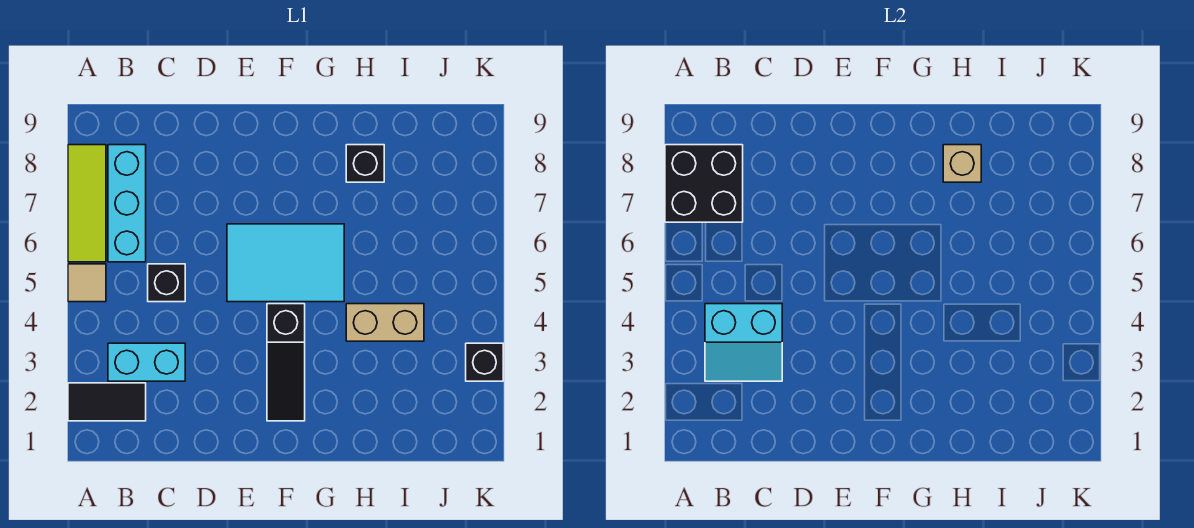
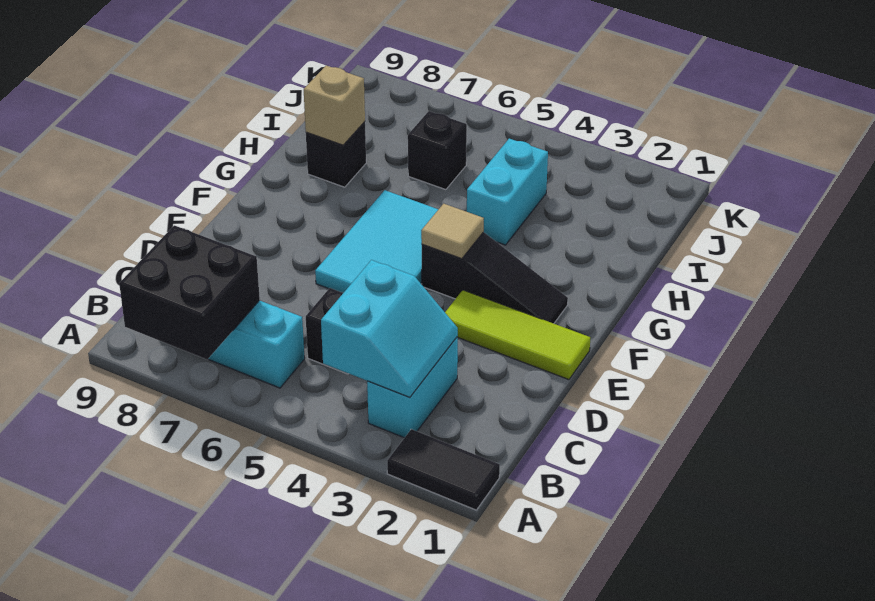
black tile A2:B2 level 1 -> black tile A1:A2 level 1
tan tile A5 level 1 -> tan tile F4 level 2
lime tile A6:A8 level 1 -> lime tile E1:E3 level 1
tan brick H4:I4 level 1 -> cyan brick H4:I4 level 1
black brick K3 level 1 -> black brick I6 level 1

